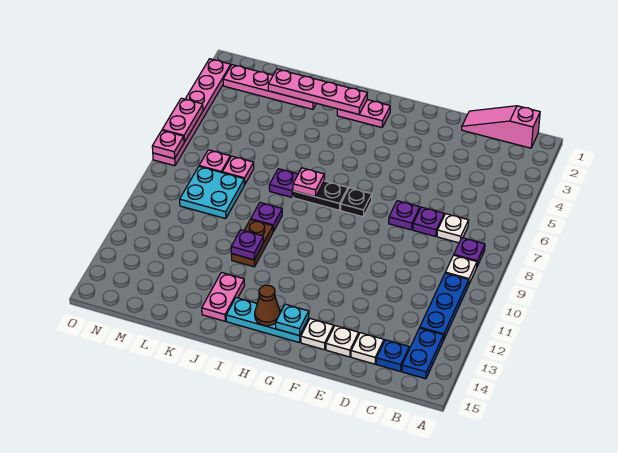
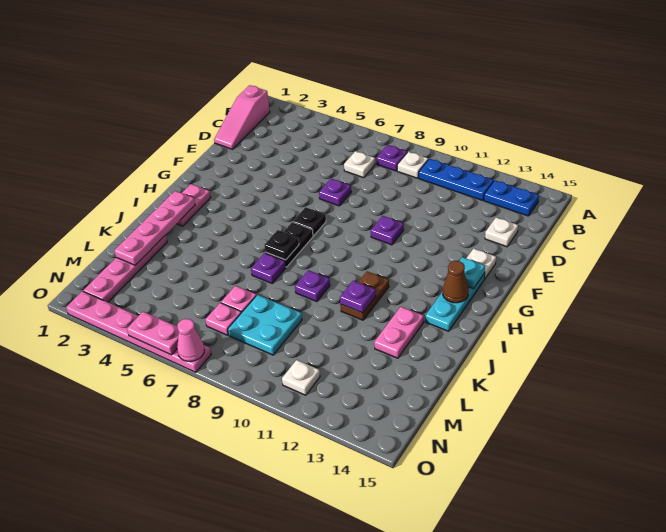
blue plate C14 level 1 -> none
purple plate D7 level 1 -> purple plate F10 level 1
white plate E14 level 1 -> white plate N11 level 1
pink plate I7 level 2 -> black plate I7 level 2
brown plate J10:J11 level 1 -> brown plate I11:J11 level 1
pink plate J13:J14 level 1 -> pink plate J13:K13 level 1
pink plate O7 level 2 -> pink cone O7 level 2

